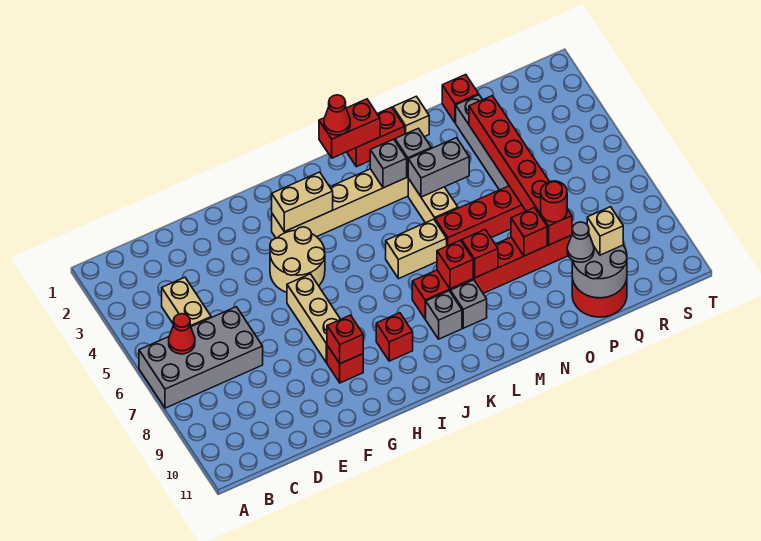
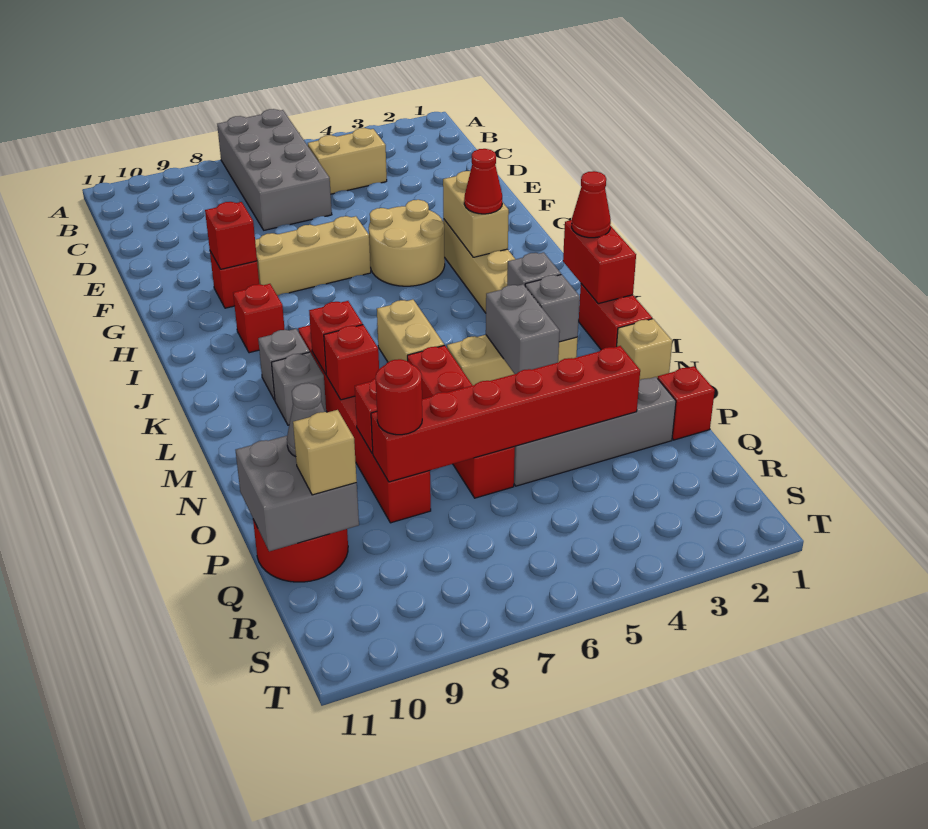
red cone B6 level 2 -> red cone I3 level 3
grey round brick P10:Q11 level 2 -> grey brick P10:Q11 level 2

